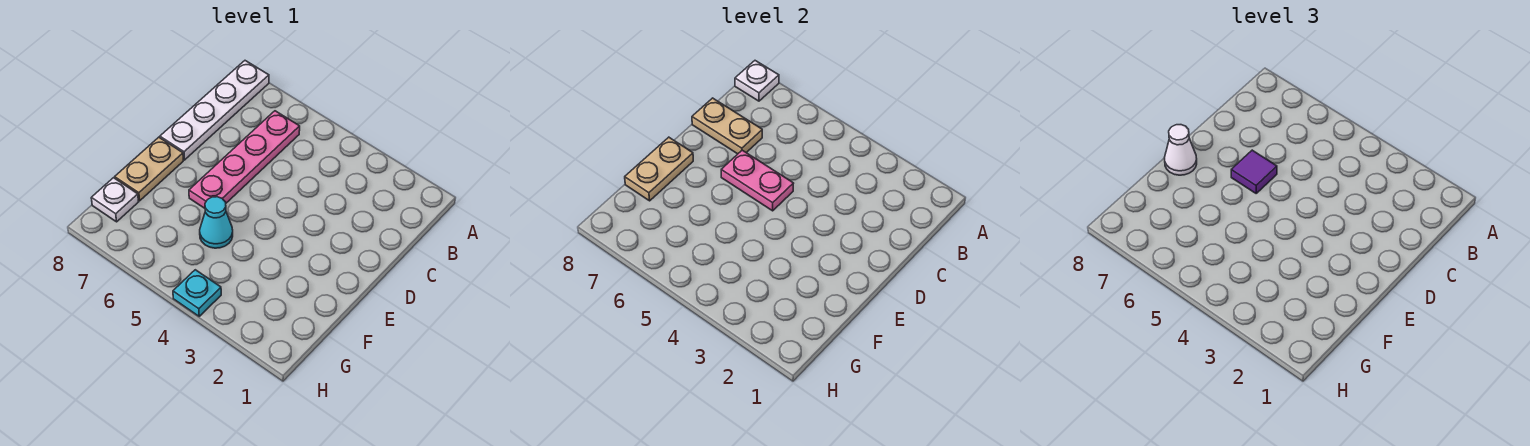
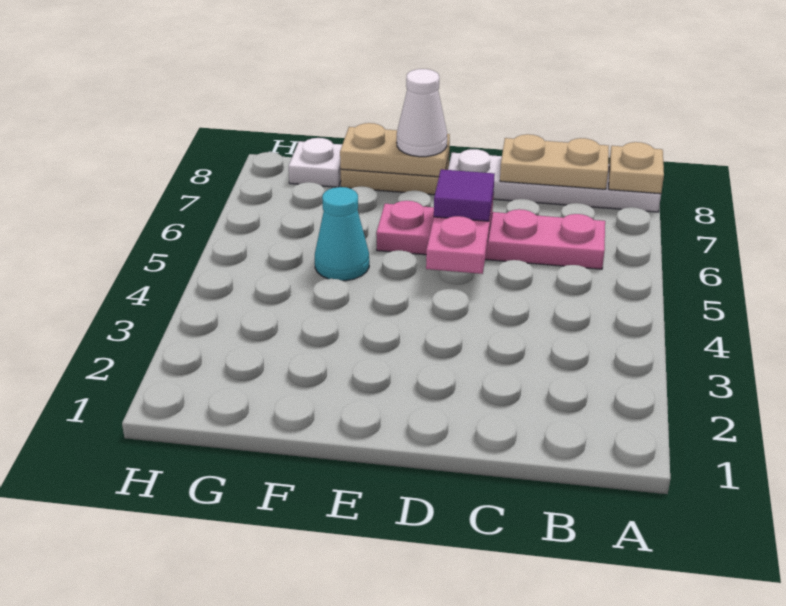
white plate A8 level 2 -> tan plate A8 level 2
tan plate C7:C8 level 2 -> tan plate B8:C8 level 2
cyan plate H4 level 1 -> none

